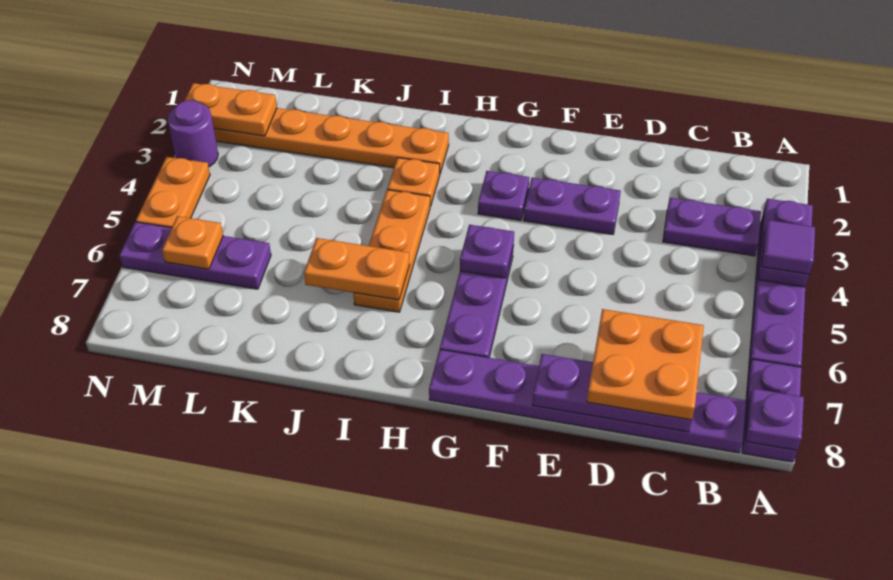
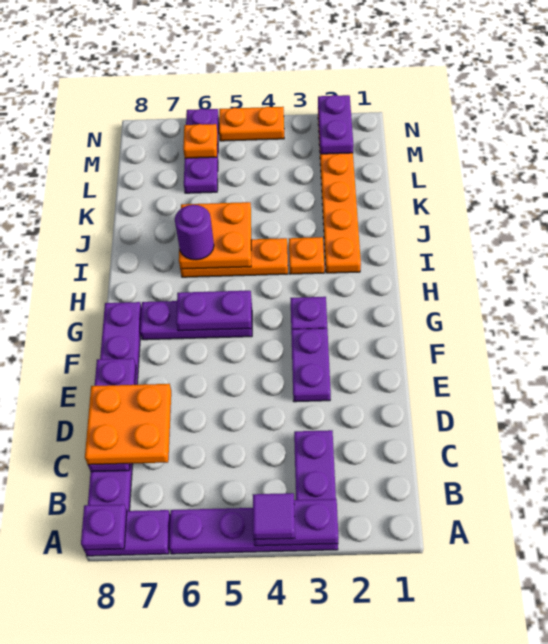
purple plate G5 level 2 -> purple plate G5:G6 level 2
orange plate I6:J6 level 2 -> orange plate I5:J6 level 2
orange plate M2:N2 level 2 -> purple plate M2:N2 level 2
purple round brick N3 level 1 -> purple round brick I6 level 3

